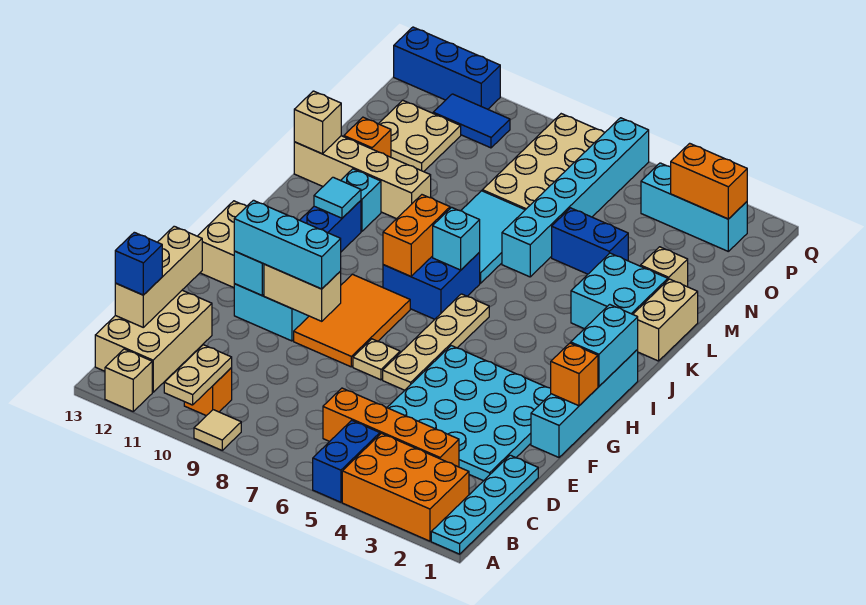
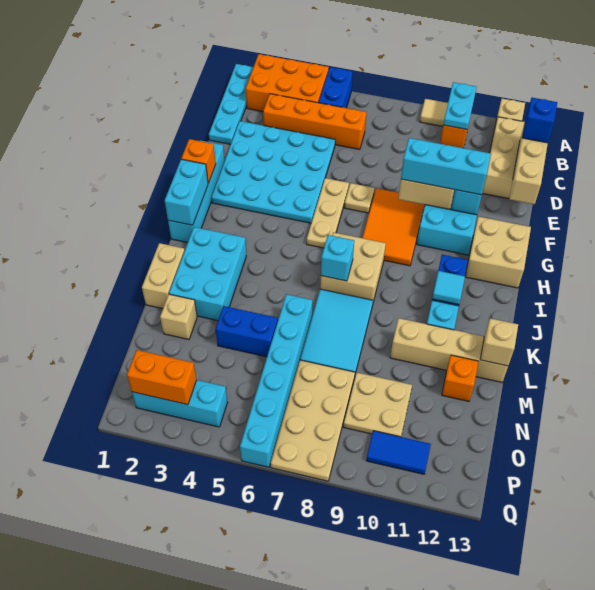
tan plate A10:B10 level 2 -> cyan plate A10:B10 level 2
tan plate F6:I6 level 1 -> tan plate F6:H6 level 1
blue brick I7:J8 level 1 -> tan brick I7:J8 level 1
orange brick I8:J8 level 2 -> none
cyan brick K2:L3 level 1 -> cyan brick J2:L3 level 1
tan plate N11:O12 level 1 -> tan plate N9:O10 level 1
blue brick Q11:Q13 level 1 -> none

